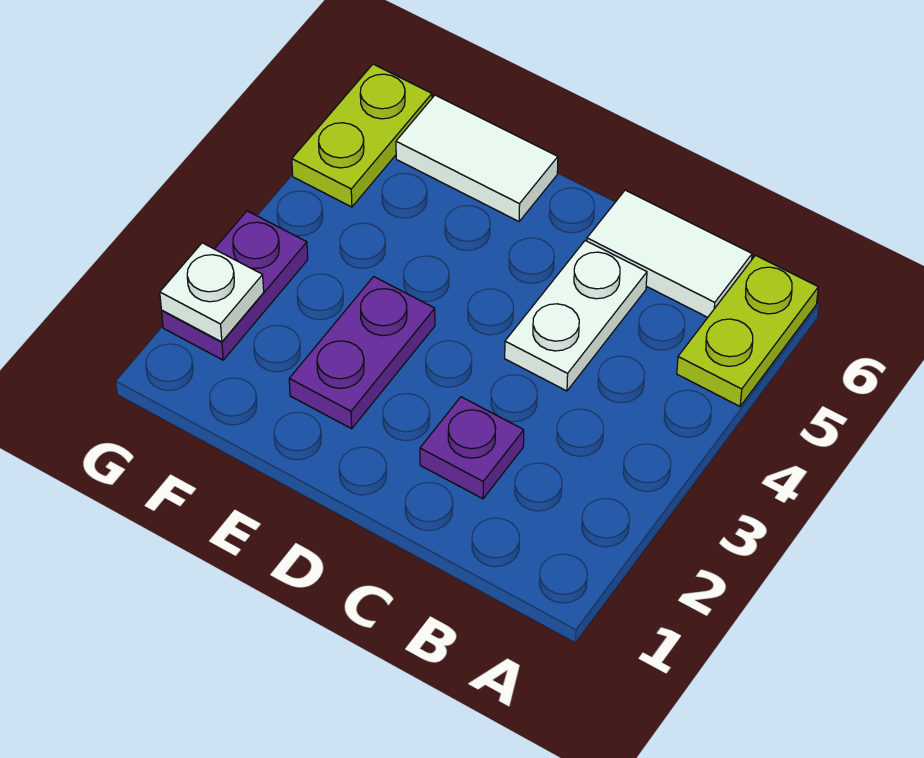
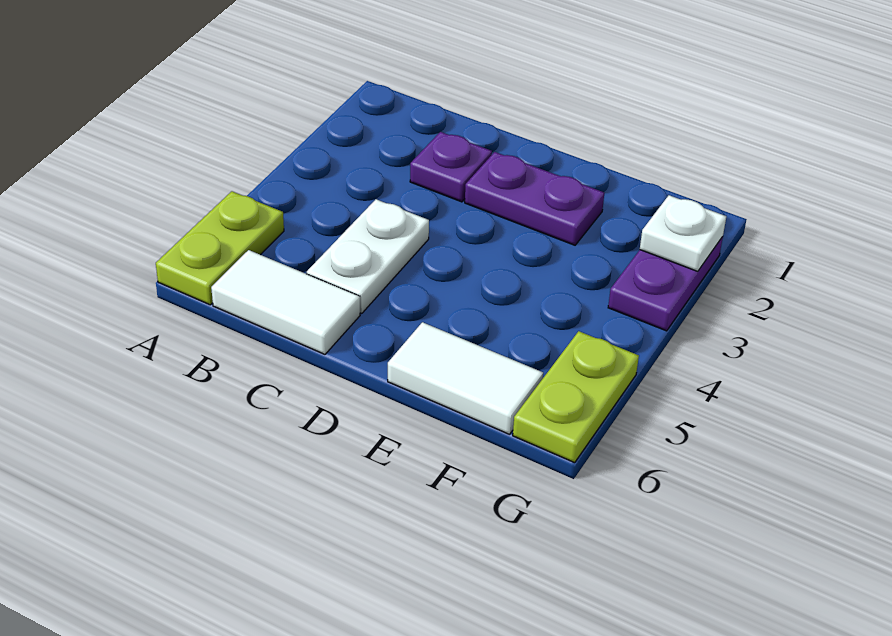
purple plate E2:E3 level 1 -> purple plate D2:E2 level 1

